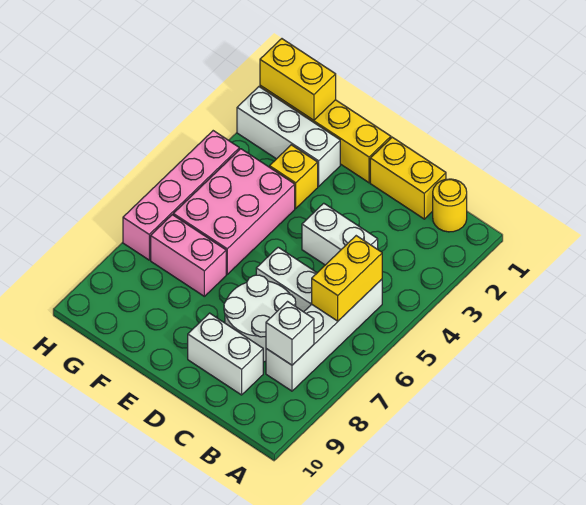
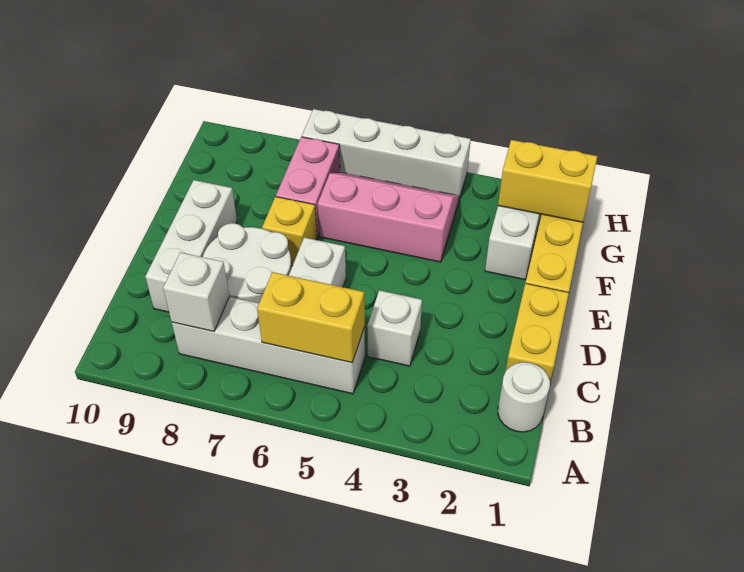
yellow round brick B1 level 1 -> white round brick B1 level 1
white brick C4:D4 level 1 -> white brick C4 level 1
white brick C9:D9 level 1 -> white brick C9:E9 level 1
yellow brick F3 level 1 -> yellow brick E7 level 1
pink brick F4:G6 level 1 -> pink slope F4:G6 level 1 top F
yellow brick G1:H1 level 2 -> yellow brick G1:G2 level 2
pink brick H4:H7 level 1 -> white brick H4:H7 level 1

